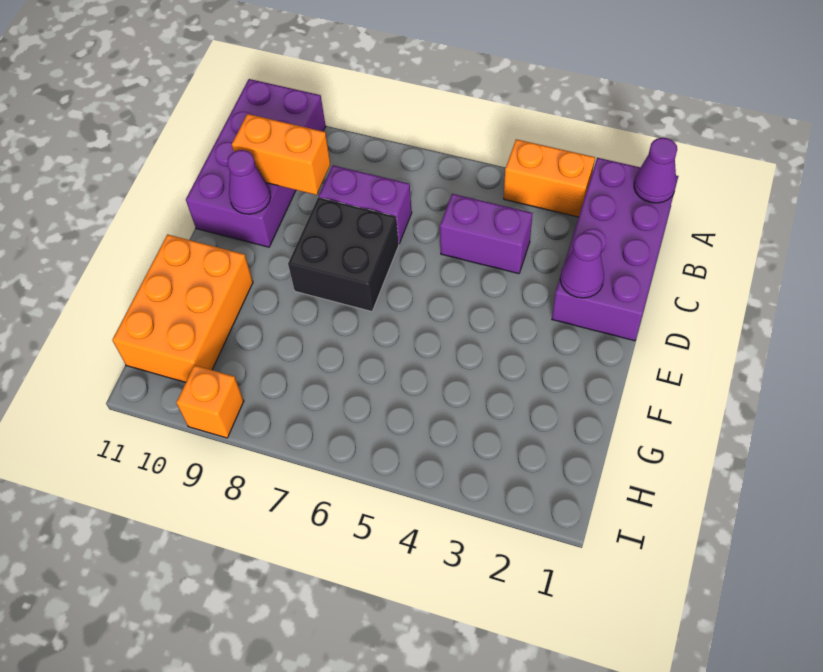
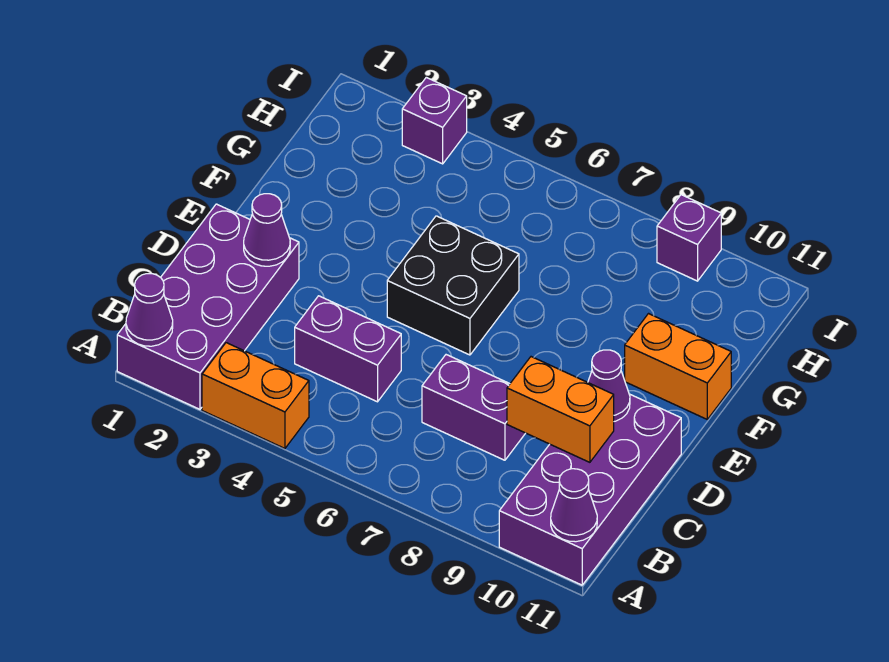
none -> purple cone A11 level 2
black brick D7:E8 level 1 -> black brick E5:F6 level 1
orange brick F10:H11 level 1 -> orange brick F10:F11 level 1
none -> purple brick I3 level 1
orange brick I9 level 1 -> purple brick I9 level 1

